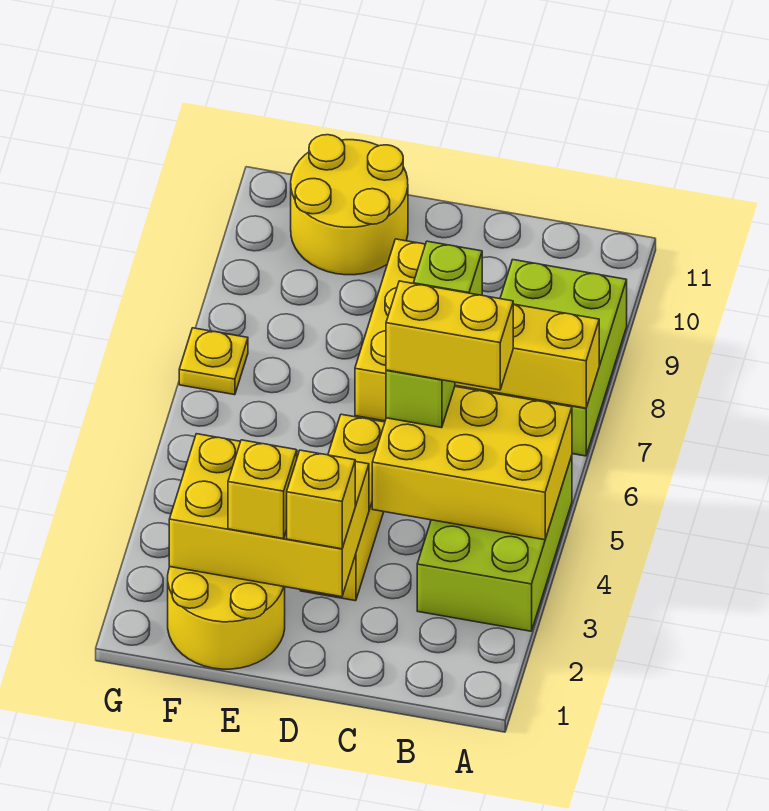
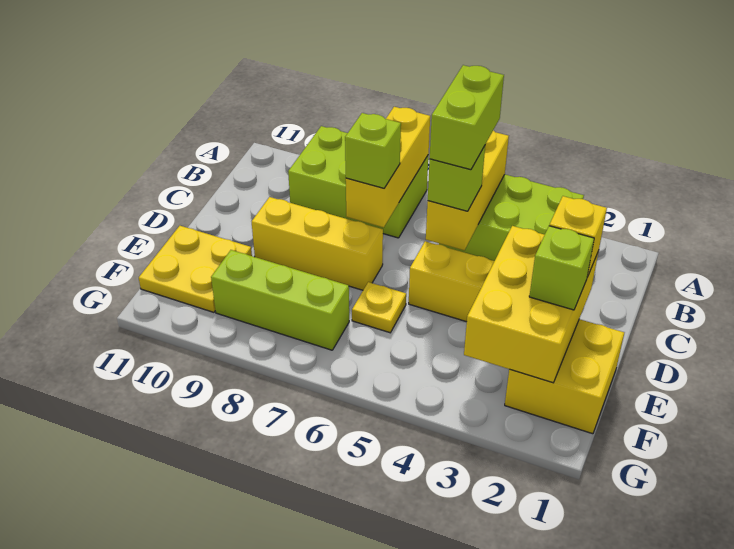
yellow brick A4:C5 level 2 -> yellow brick A5:C5 level 2
yellow brick B5:C5 level 4 -> lime brick B5:C5 level 4
yellow round brick E1:F2 level 1 -> yellow brick E1:F2 level 1
yellow brick E2 level 3 -> lime brick E2 level 3
yellow round brick E10:F11 level 1 -> yellow plate E10:F11 level 1
none -> lime brick F7:F9 level 1
yellow plate G7 level 1 -> yellow plate E6 level 1

